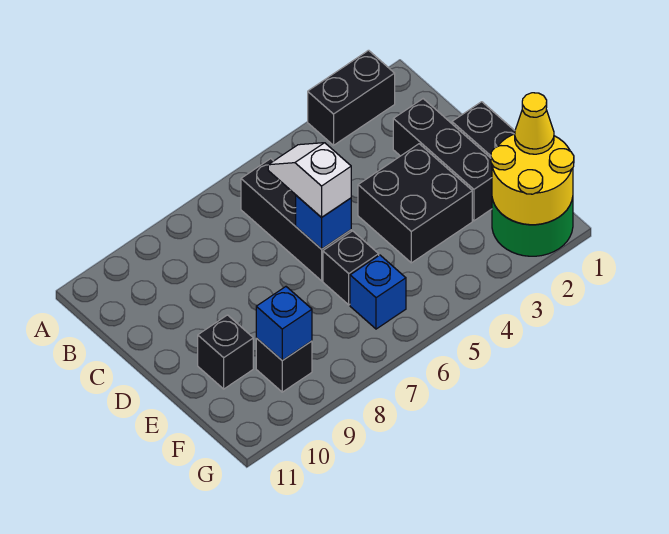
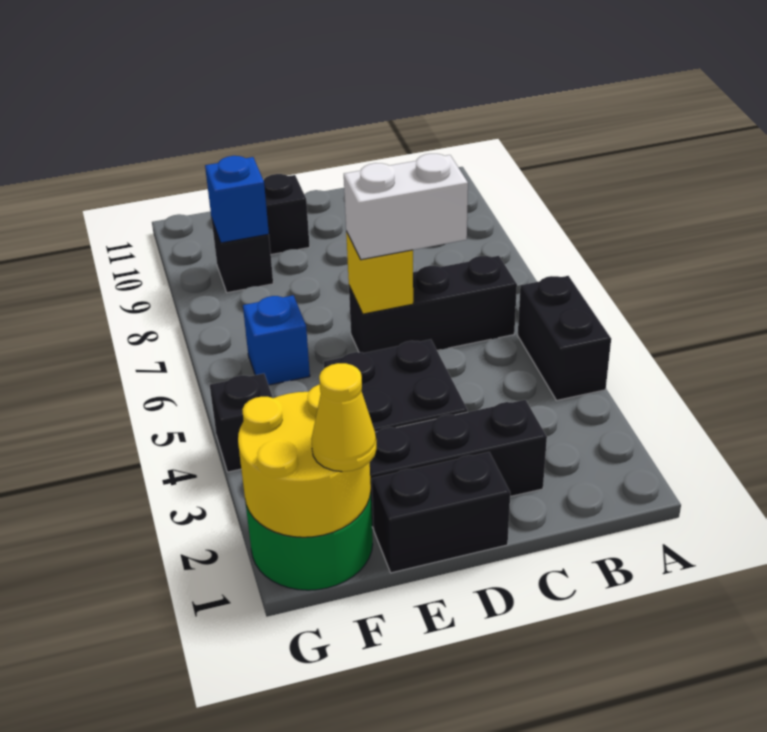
black brick A2:A3 level 1 -> black brick A4:A5 level 1
white slope C6:D6 level 3 top D -> white brick C6:D6 level 3
blue brick D6 level 2 -> yellow brick D6 level 2
black brick E6 level 1 -> black brick G4 level 1

